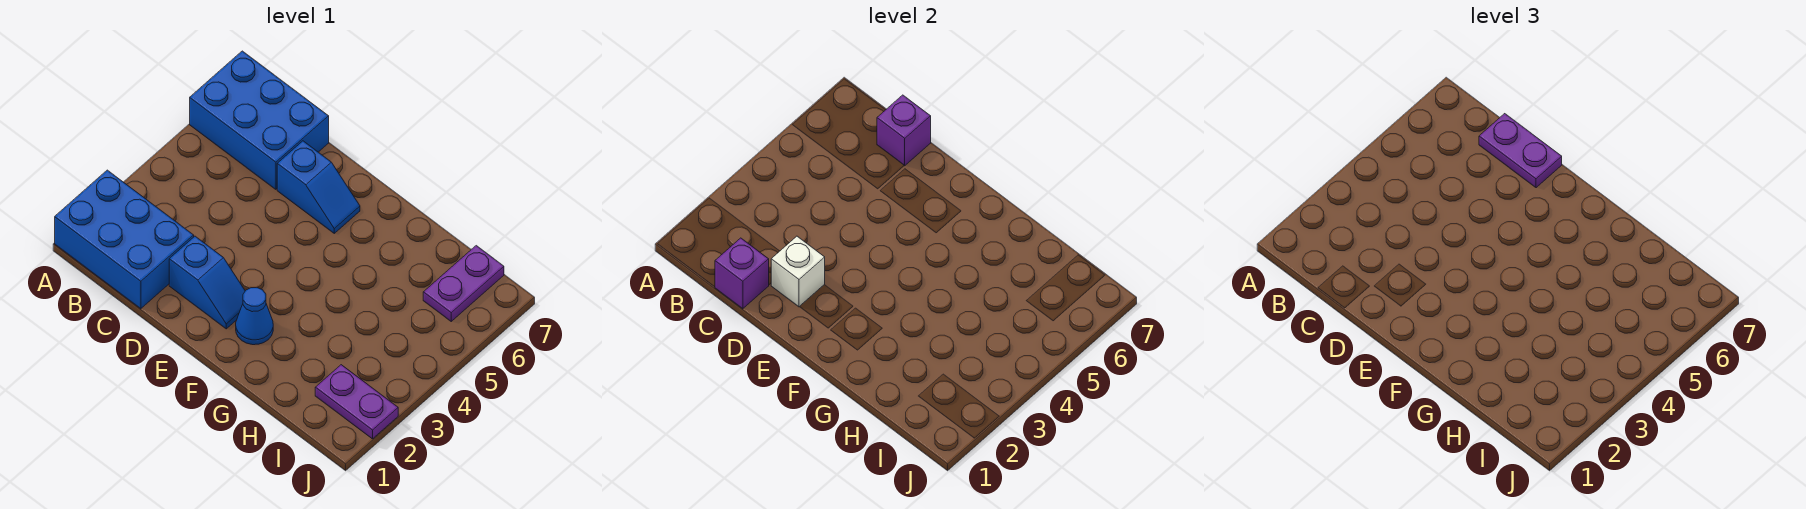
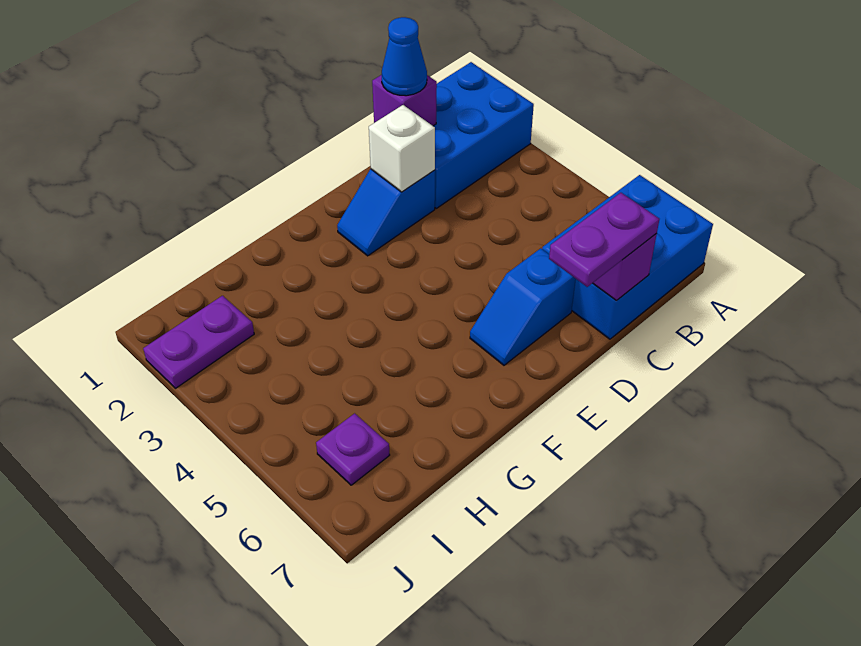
blue cone F2 level 1 -> blue cone C1 level 3
purple plate I6:I7 level 1 -> purple plate I6 level 1

